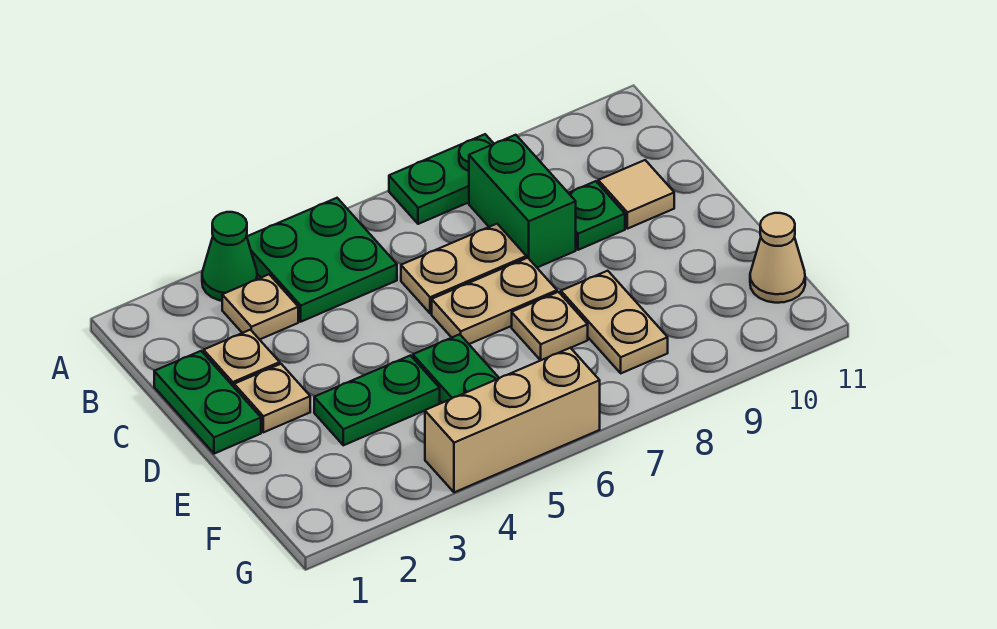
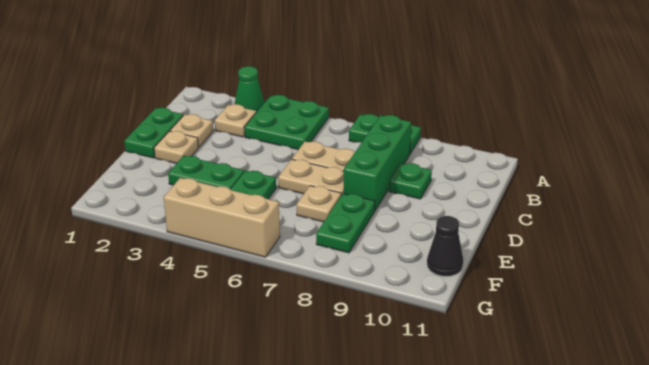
green brick B8:C8 level 1 -> green brick B8:D8 level 1
tan tile C10 level 1 -> none
tan plate E8:F8 level 1 -> green plate E8:F8 level 1
tan cone F11 level 1 -> black cone F11 level 1

